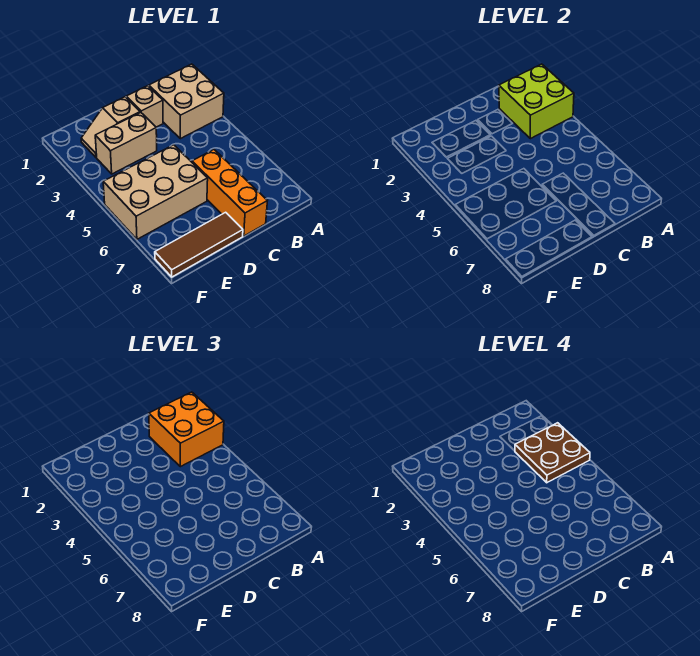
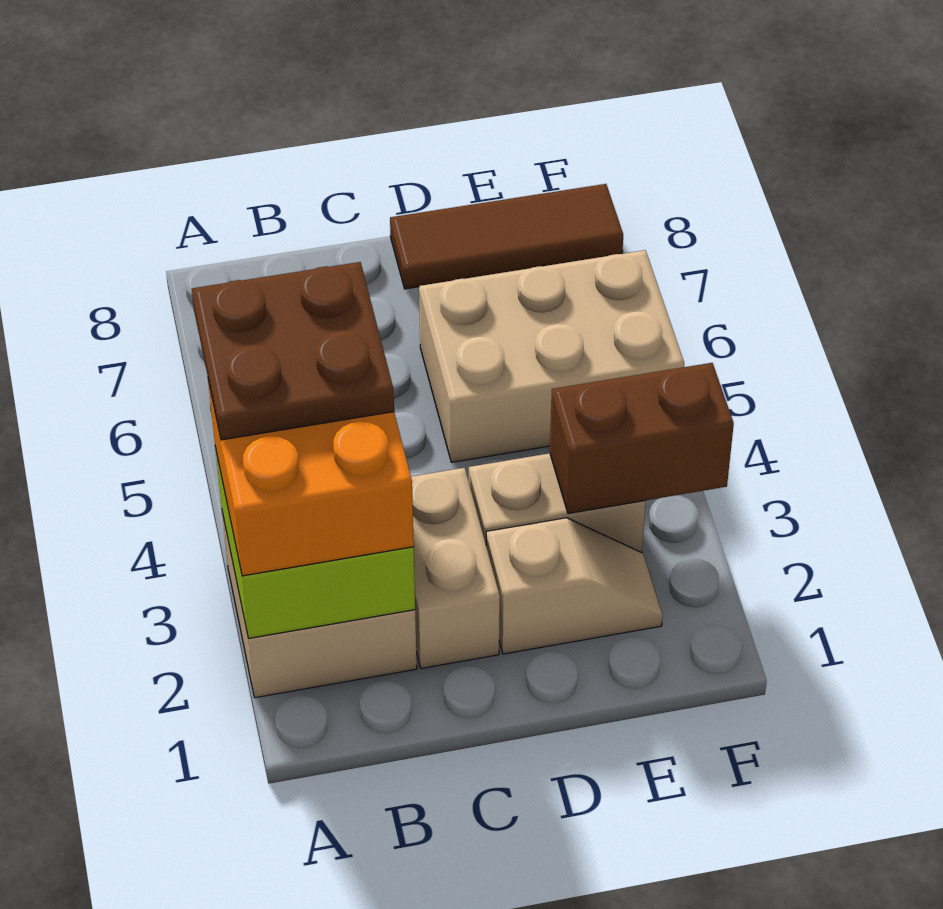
tan brick C2 level 1 -> tan brick C2:C3 level 1
orange brick C6:C8 level 1 -> none
none -> brown brick E3:F3 level 2

